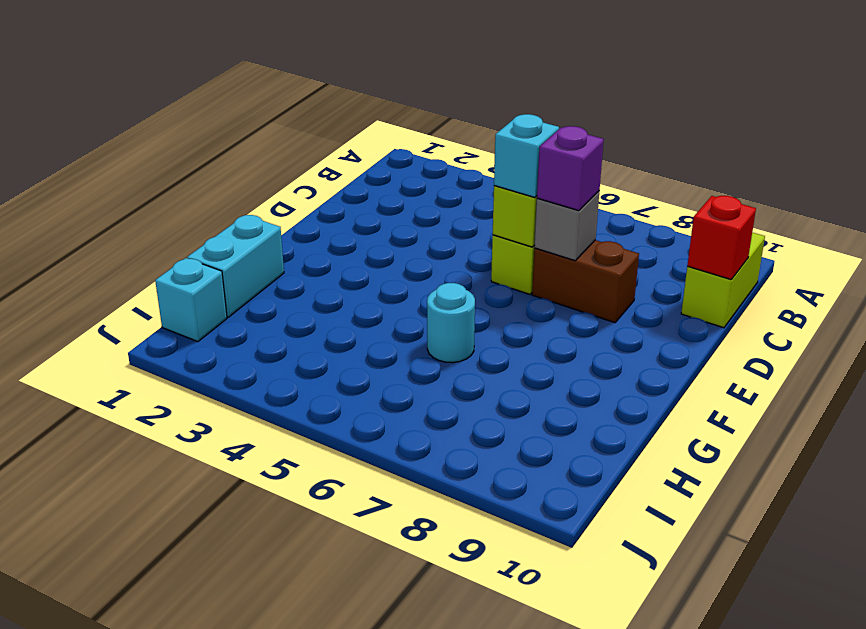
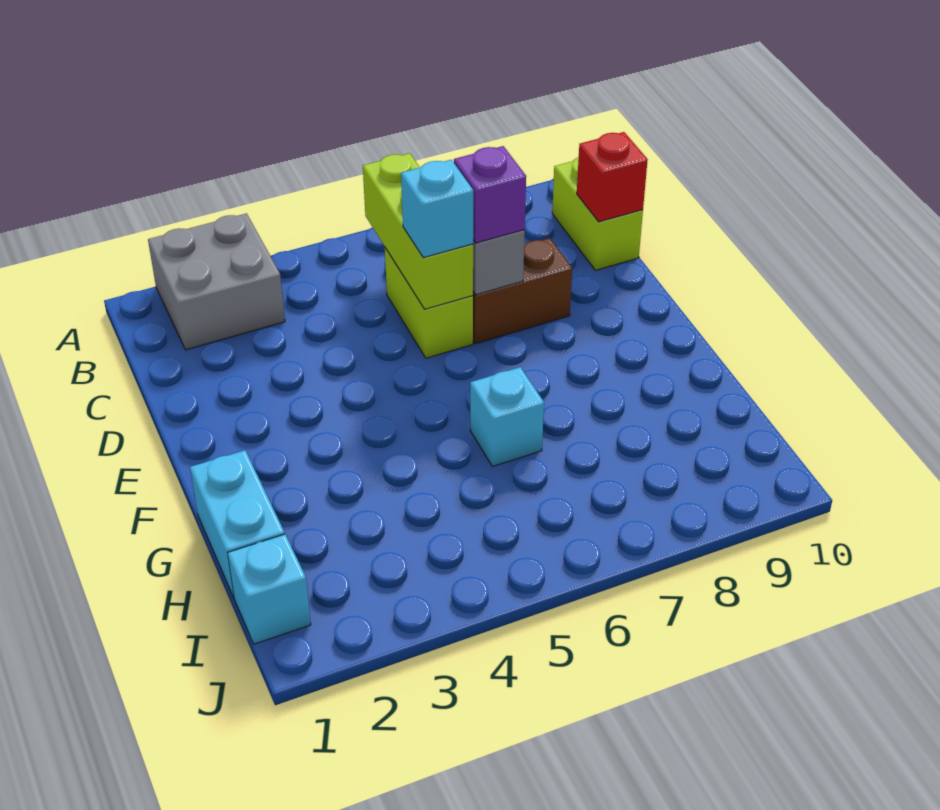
none -> grey brick A2:B3 level 1
cyan round brick G6 level 1 -> cyan brick G6 level 1

